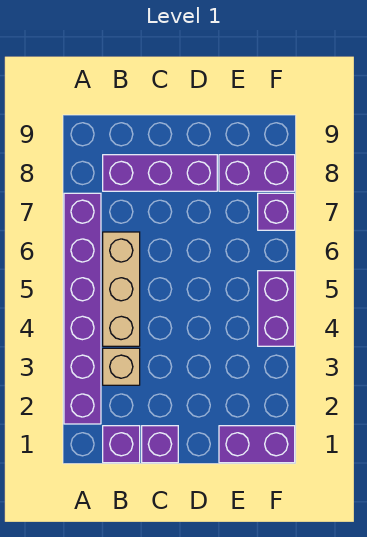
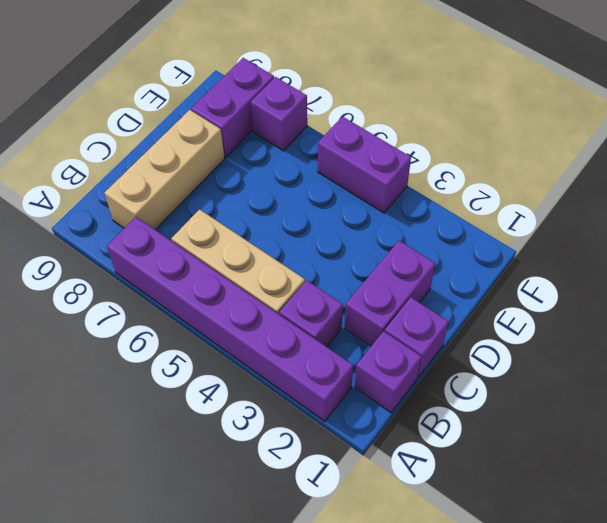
tan brick B3 level 1 -> purple brick B3 level 1
purple brick B8:D8 level 1 -> tan brick B8:D8 level 1
purple brick E1:F1 level 1 -> purple brick C2:D2 level 1

